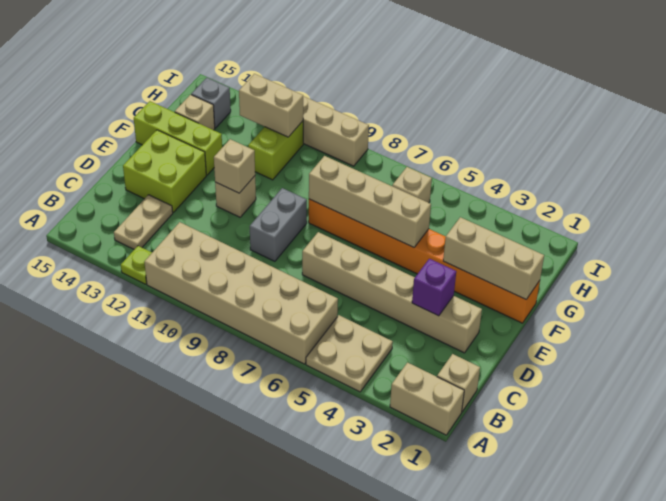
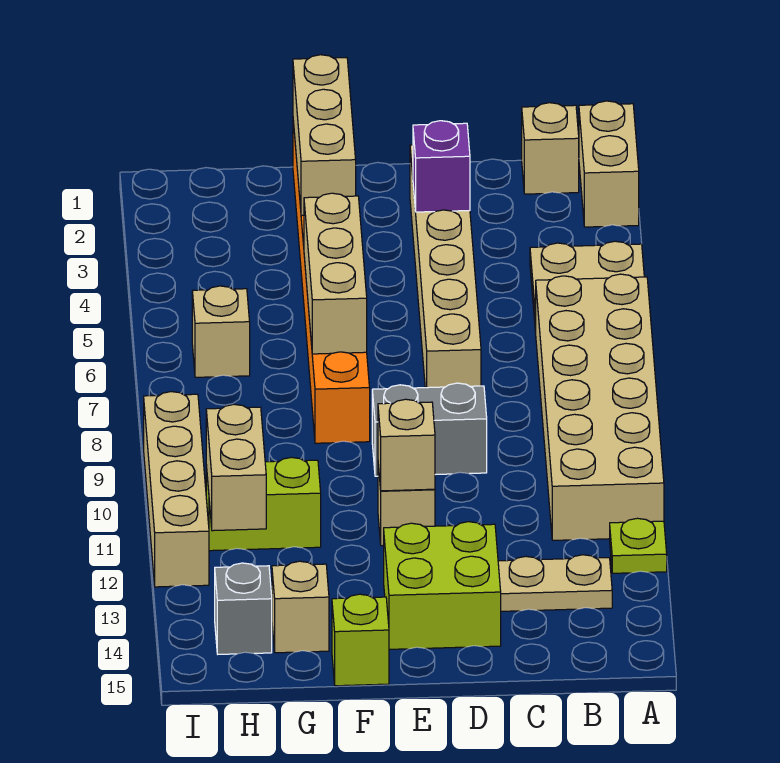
tan brick F5:F8 level 2 -> tan brick F5:F7 level 2
lime brick F13:F15 level 1 -> lime brick F15 level 1

